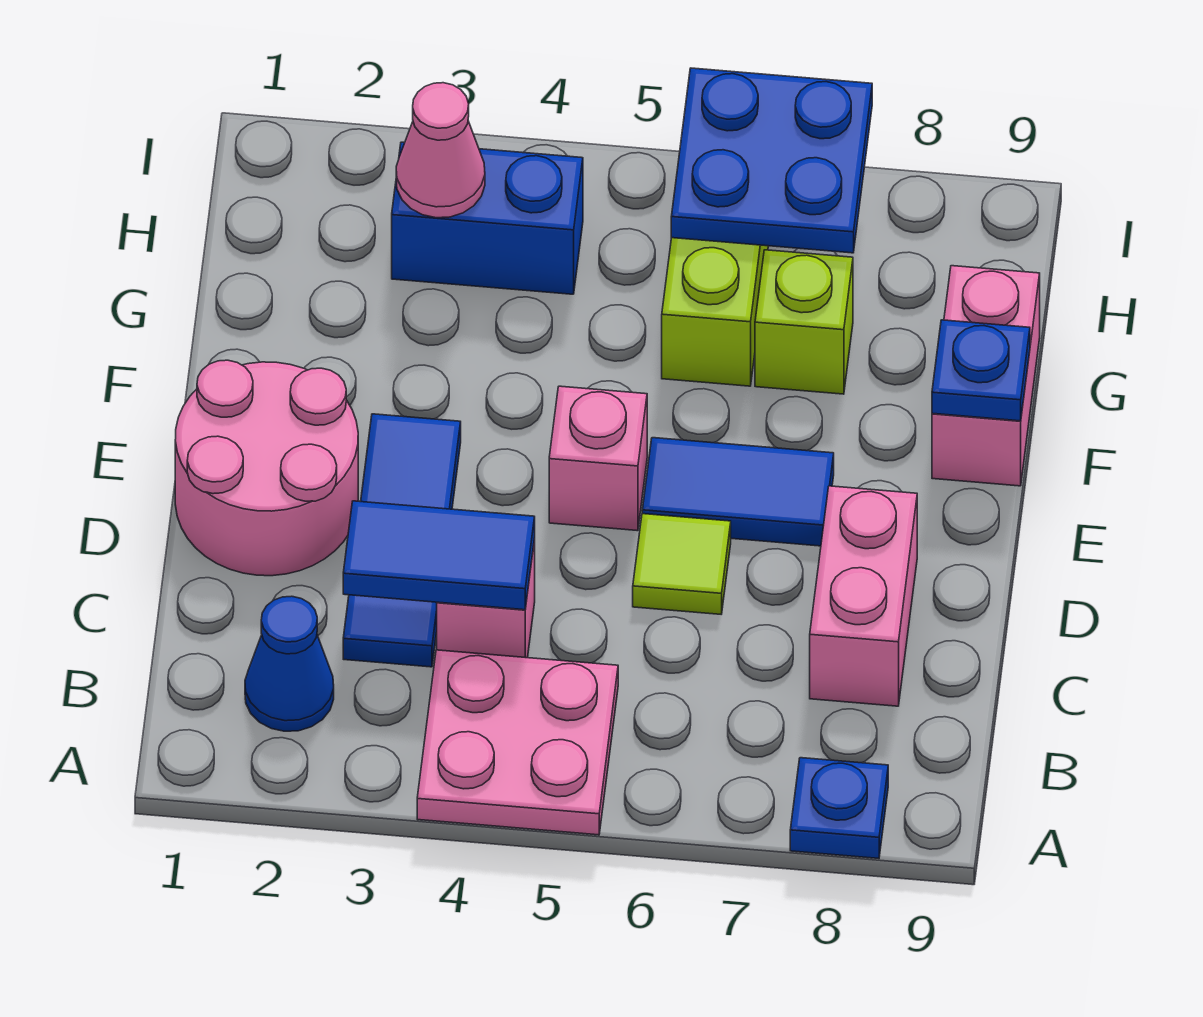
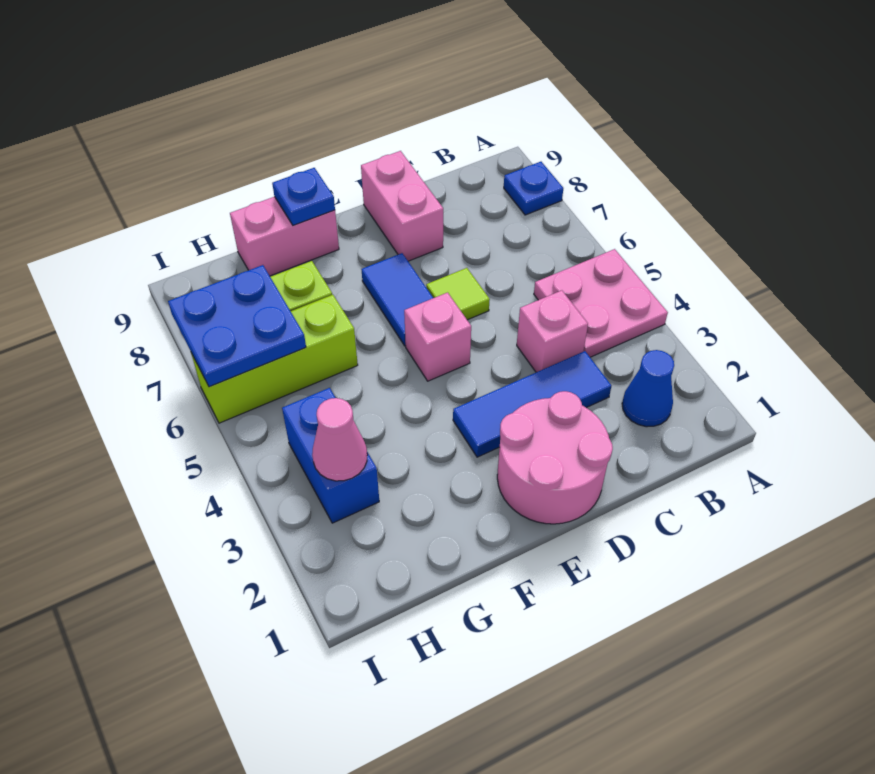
blue tile C3:C4 level 2 -> none
pink brick C8:D8 level 1 -> pink brick D8:D9 level 1

